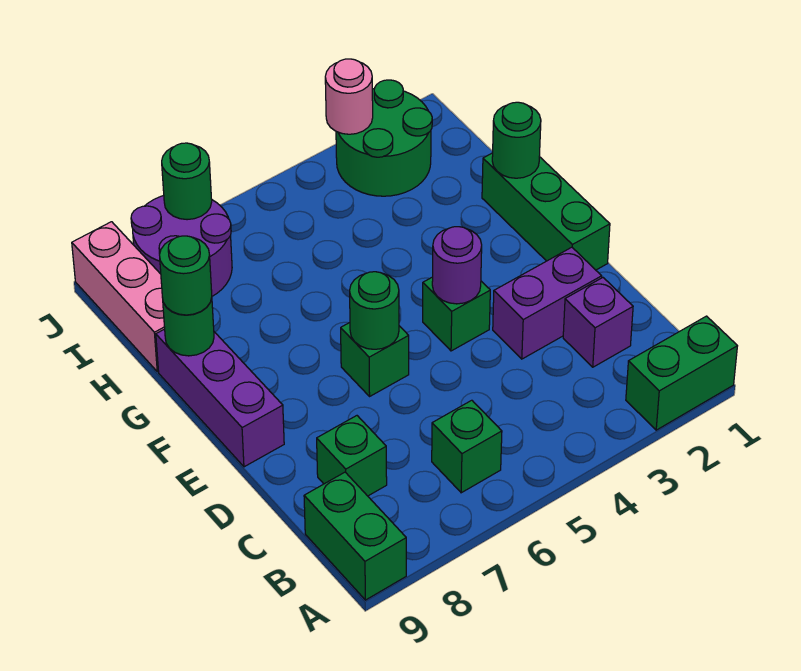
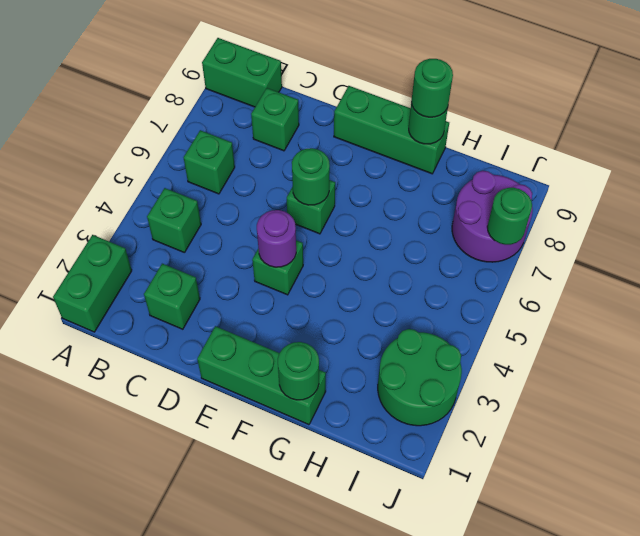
none -> green brick B4 level 1
purple brick C2 level 1 -> green brick C2 level 1
purple brick D2:D3 level 1 -> none
purple brick E9:G9 level 1 -> green brick E9:G9 level 1
pink brick H9:J9 level 1 -> none
pink round brick J3 level 2 -> none

